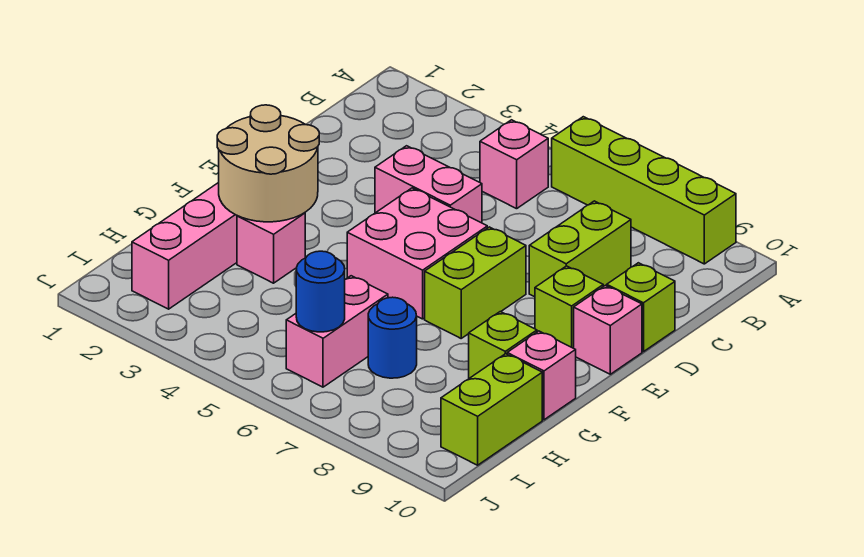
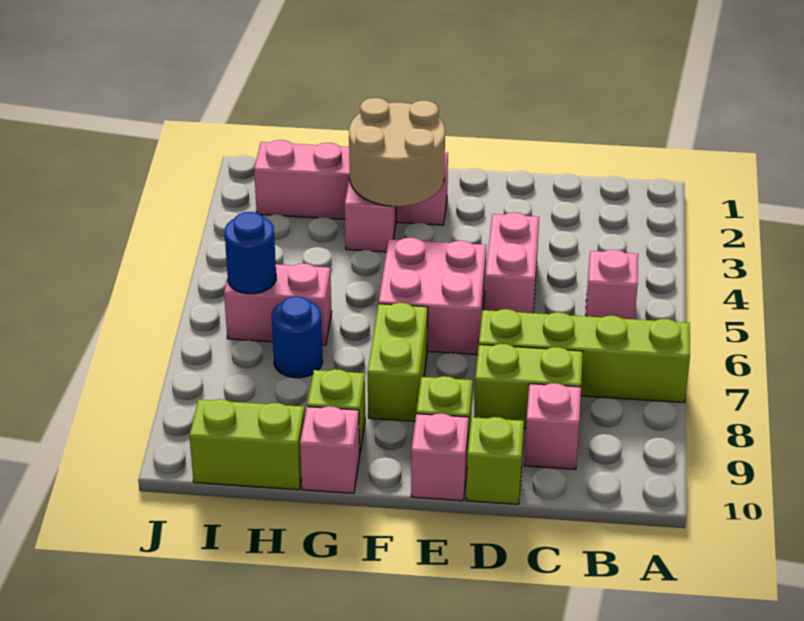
lime brick A6:A9 level 1 -> lime brick A7:D7 level 1
none -> pink brick C9 level 1
lime brick E7:F7 level 1 -> lime brick F7:F8 level 1

